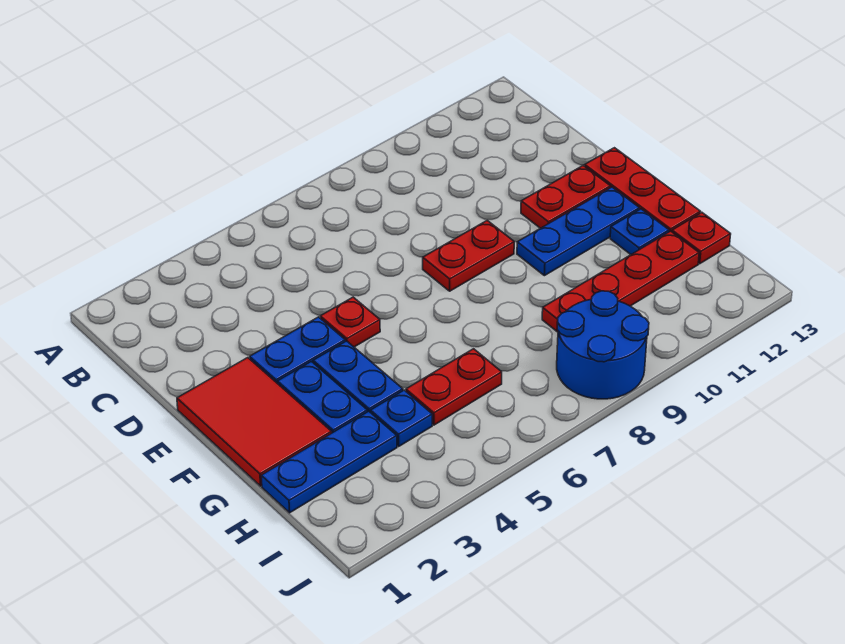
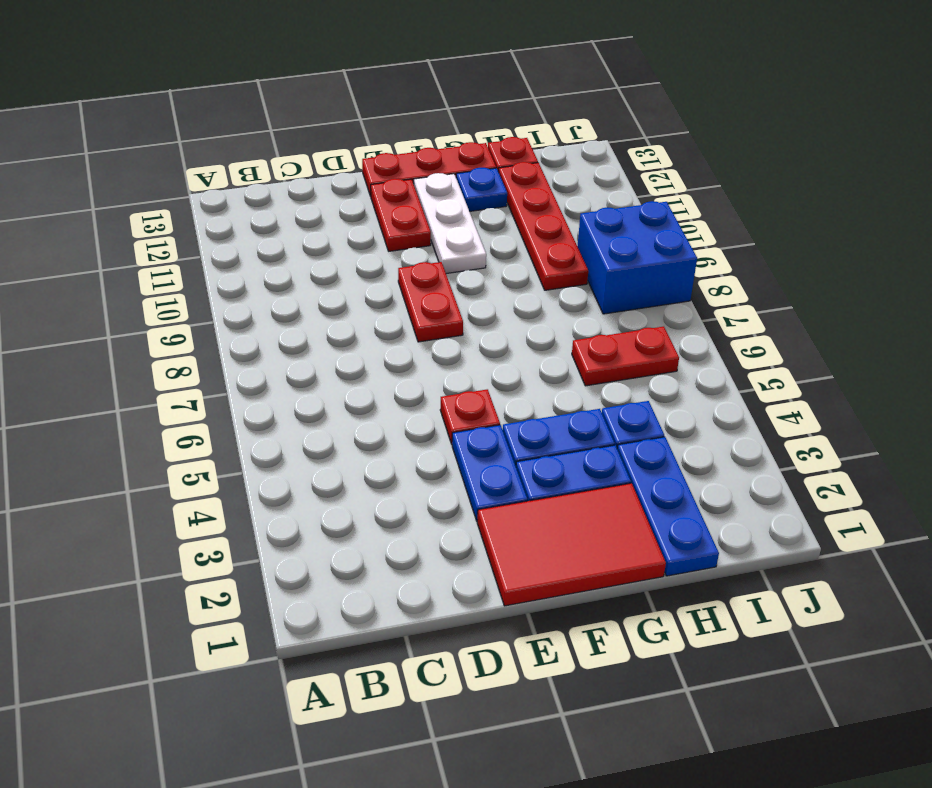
blue plate F10:F12 level 1 -> white plate F10:F12 level 1
red plate H5:H6 level 1 -> red plate H6:I6 level 1
blue round brick I8:J9 level 1 -> blue brick I8:J9 level 1

